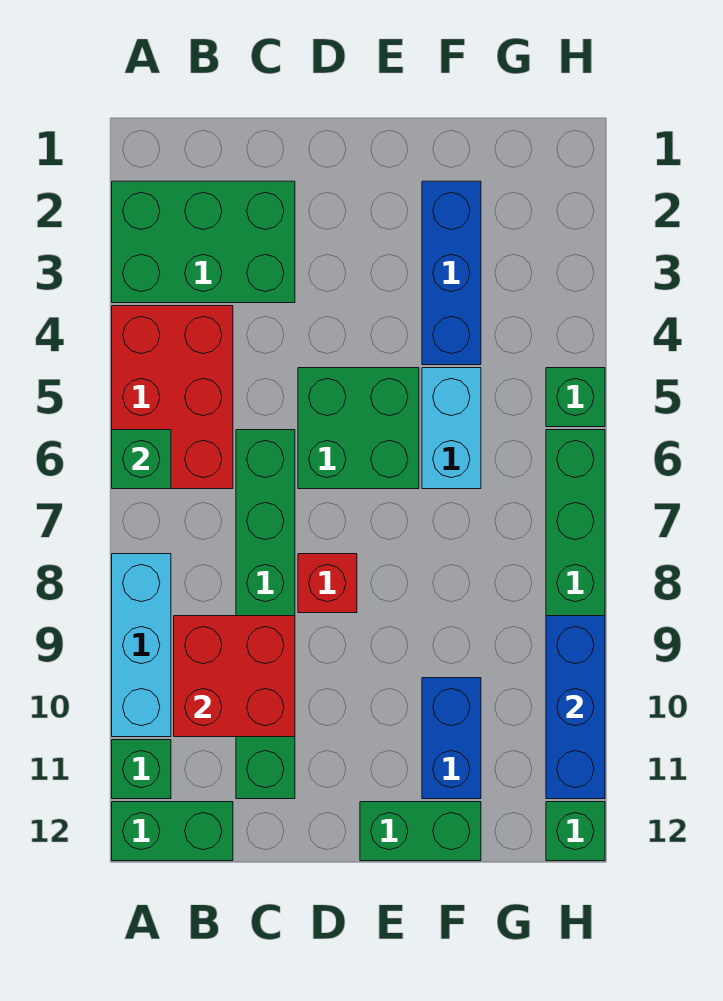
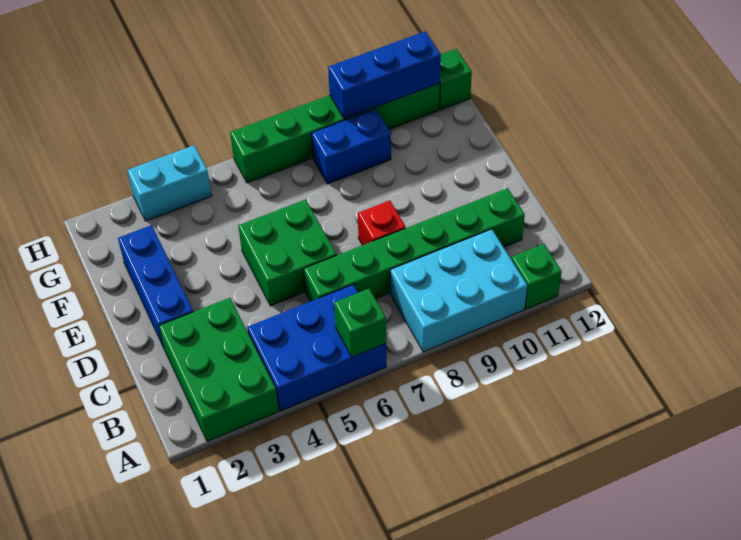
red brick A4:B6 level 1 -> blue brick A4:B6 level 1
cyan brick A8:A10 level 1 -> cyan brick A8:B10 level 1
green brick A12:B12 level 1 -> none
red brick B9:C10 level 2 -> none
green brick E12:F12 level 1 -> none
blue brick F2:F4 level 1 -> blue brick D2:F2 level 1
cyan brick F5:F6 level 1 -> cyan brick H3:H4 level 1
blue brick F10:F11 level 1 -> blue brick G8:G9 level 1
green brick H5 level 1 -> none

